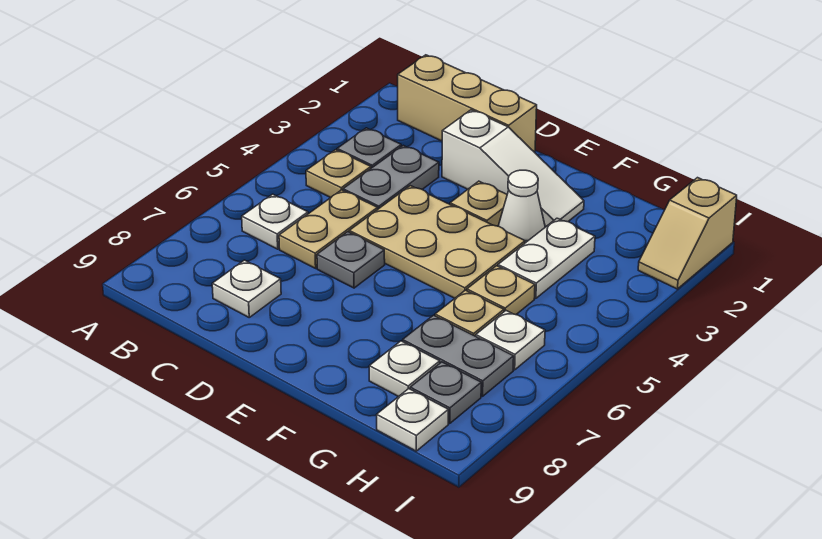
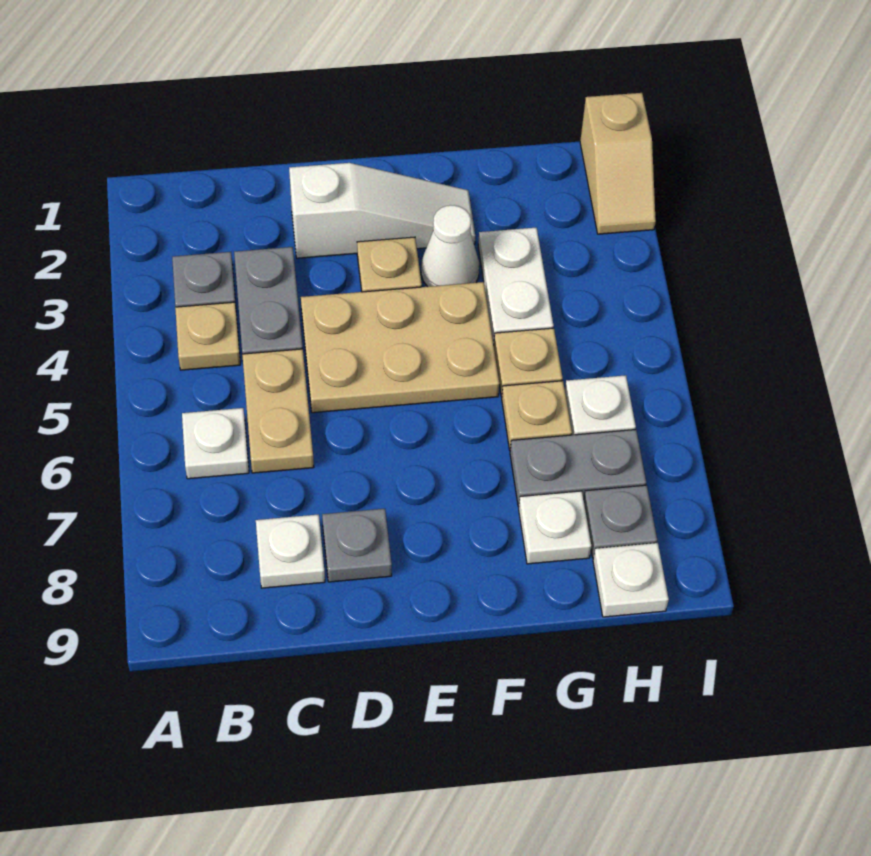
tan brick B1:D1 level 1 -> none
grey plate D6 level 1 -> grey plate D8 level 1

